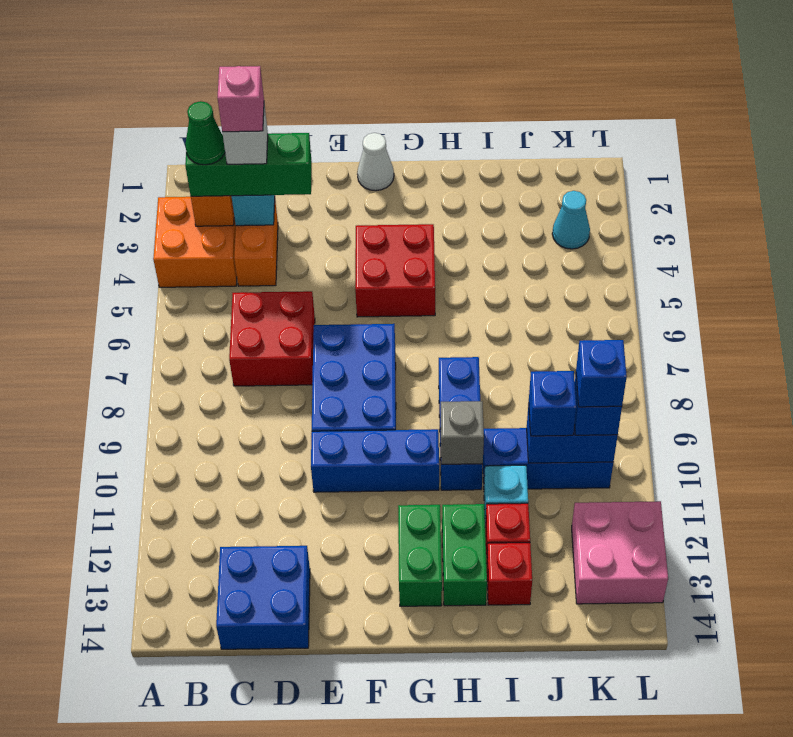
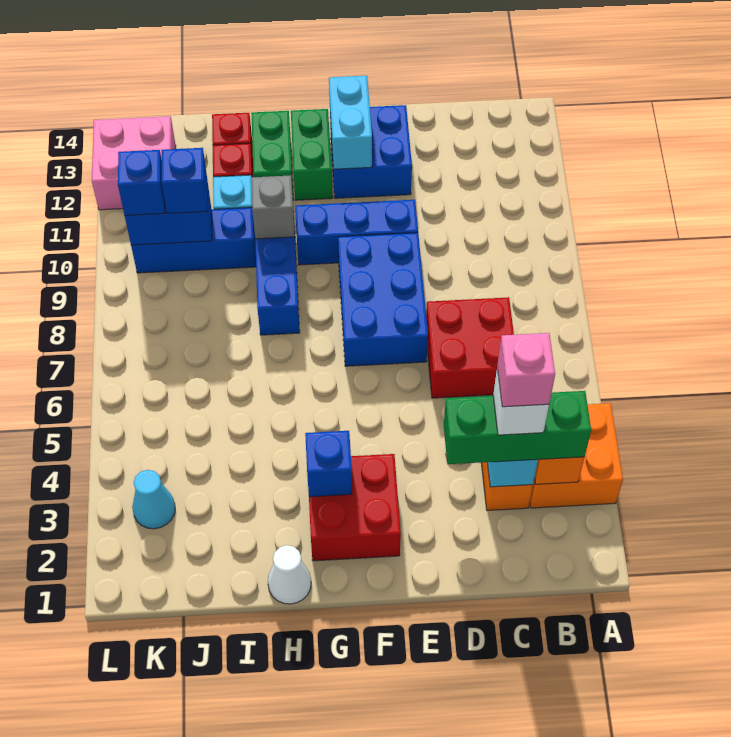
green cone B3 level 4 -> none
blue brick C13:D14 level 1 -> blue brick E12:F13 level 1
white cone F1 level 1 -> white cone H1 level 1
red brick F4:G5 level 1 -> red brick F2:G3 level 1
none -> cyan brick F12:F13 level 2
blue brick K10 level 4 -> blue brick G3 level 2

